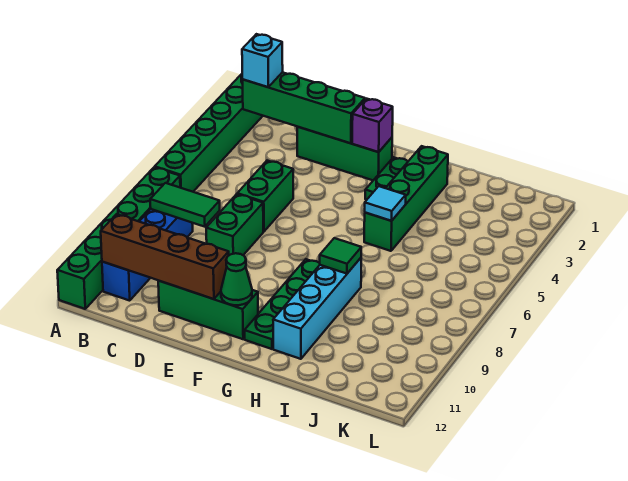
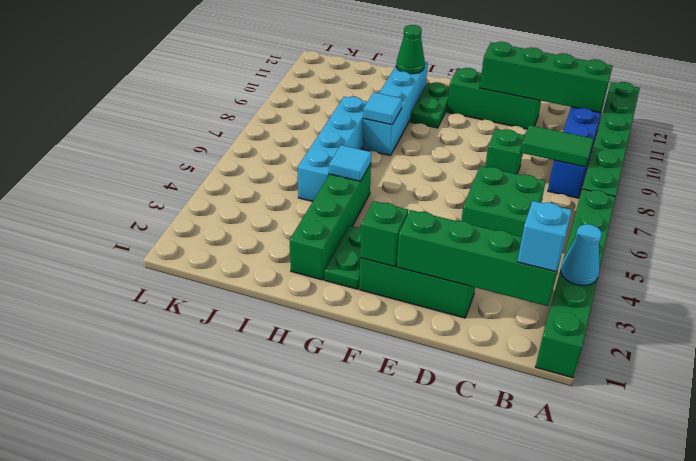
none -> cyan cone A3 level 2
brown brick B11:E11 level 2 -> green brick B11:E11 level 2
green brick D5:D6 level 1 -> green brick C5:D6 level 1
green brick D7:D8 level 1 -> green brick D8 level 1
purple brick F2 level 2 -> green brick F2 level 2
green cone F11 level 2 -> green cone H11 level 2
green plate G8:G11 level 1 -> green plate G10:G11 level 1
green tile H8 level 2 -> cyan tile H8 level 2
none -> cyan brick I5:I8 level 1

